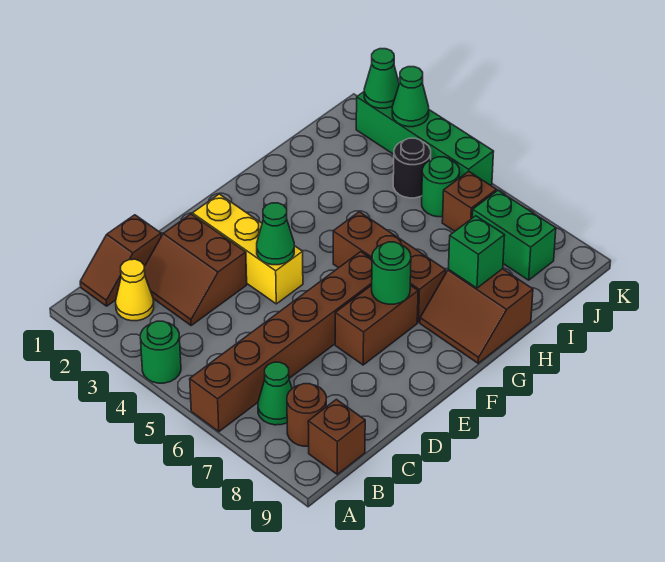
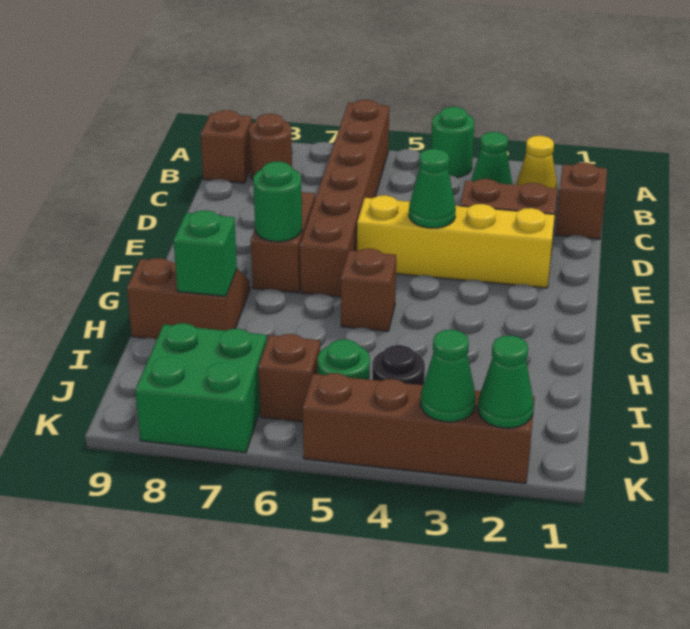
green cone B7 level 1 -> green cone B3 level 1
yellow brick E2:E4 level 1 -> yellow brick E2:E5 level 1
brown brick G5:G7 level 1 -> brown brick G5 level 1
green brick J7:J8 level 1 -> green brick J7:K8 level 1
green brick K2:K5 level 1 -> brown brick K2:K5 level 1

